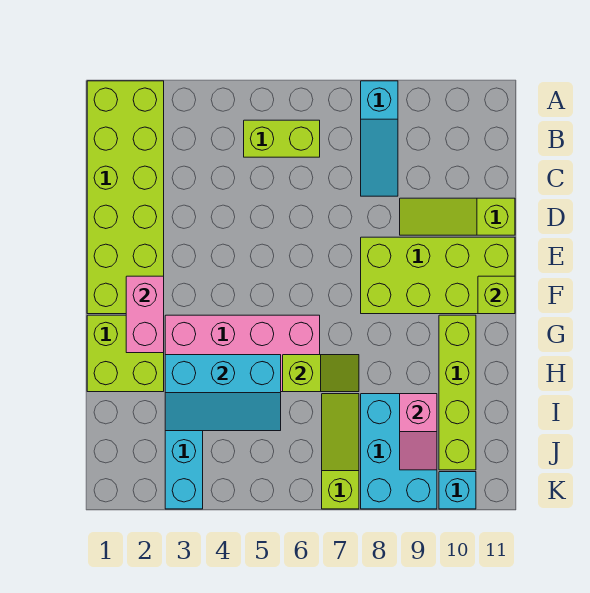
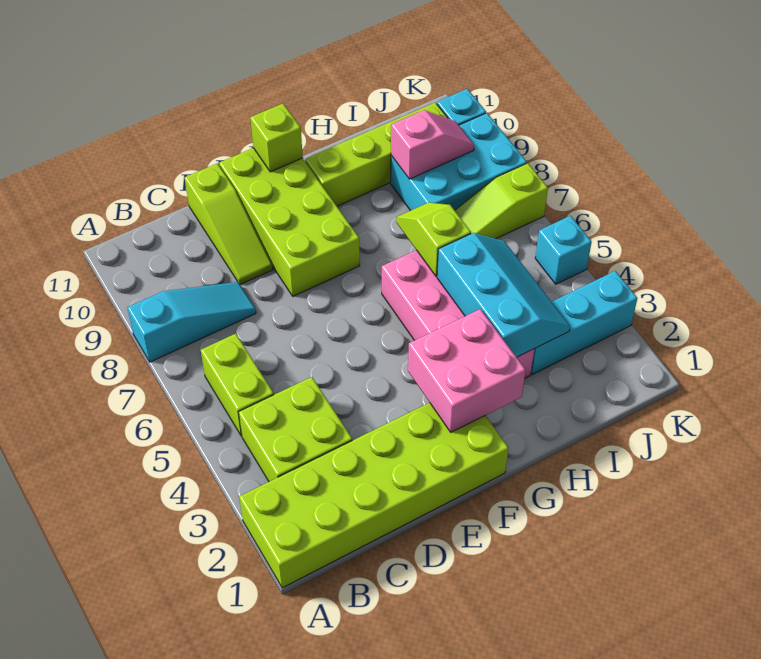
pink brick F2:G2 level 2 -> pink brick F2:G3 level 2
lime brick G1:H2 level 1 -> lime brick B3:C4 level 1
none -> cyan brick K5 level 1

